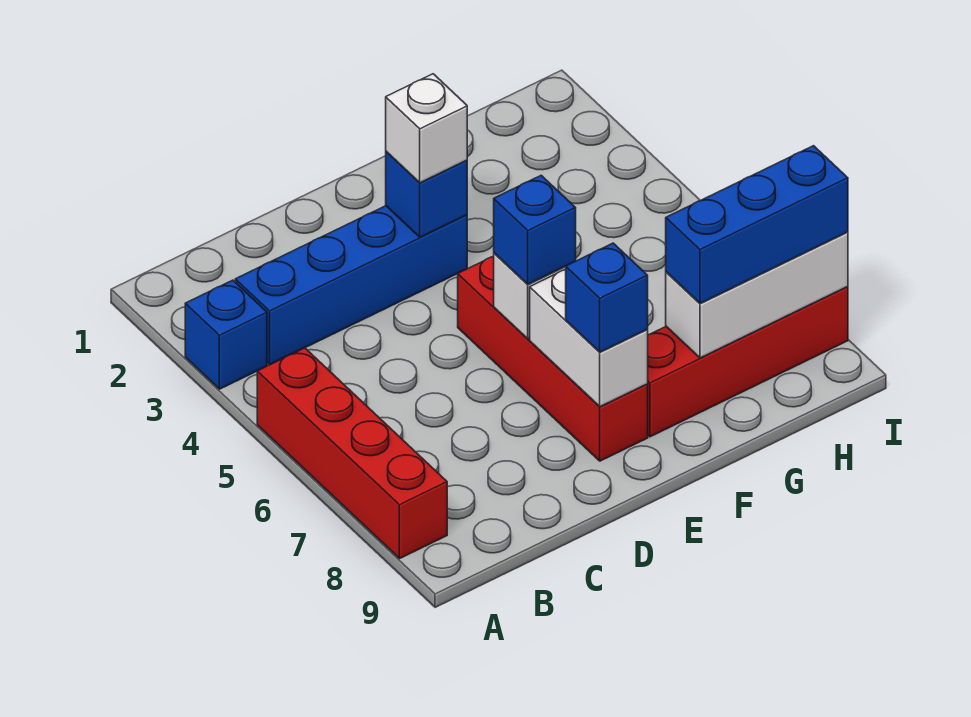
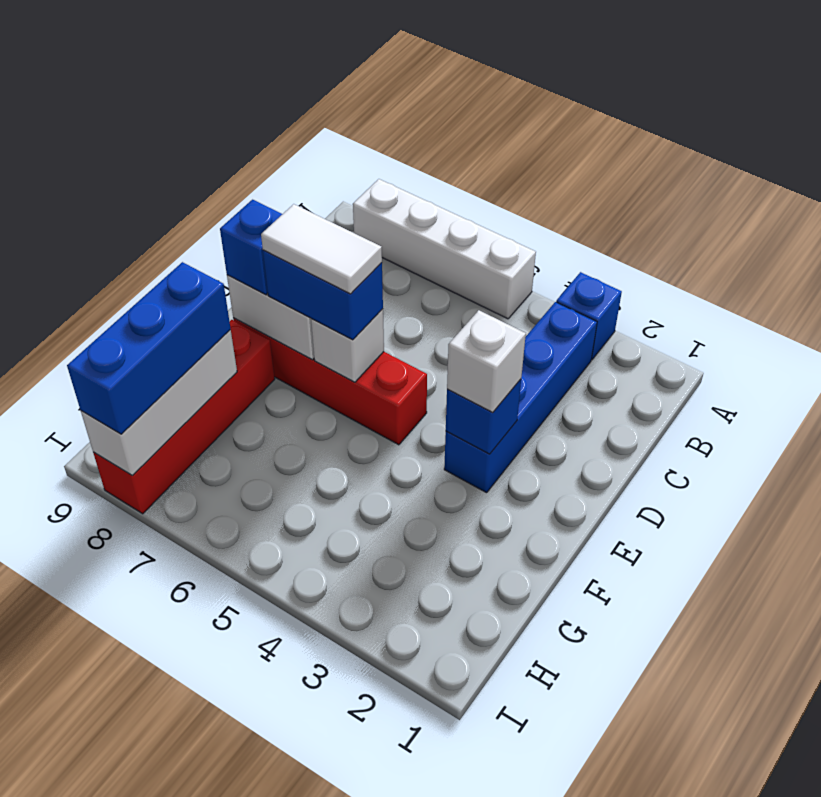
red brick A5:A8 level 1 -> white brick A5:A8 level 1
blue brick E6 level 3 -> blue brick E6:E7 level 3
none -> white tile E6:E7 level 4

